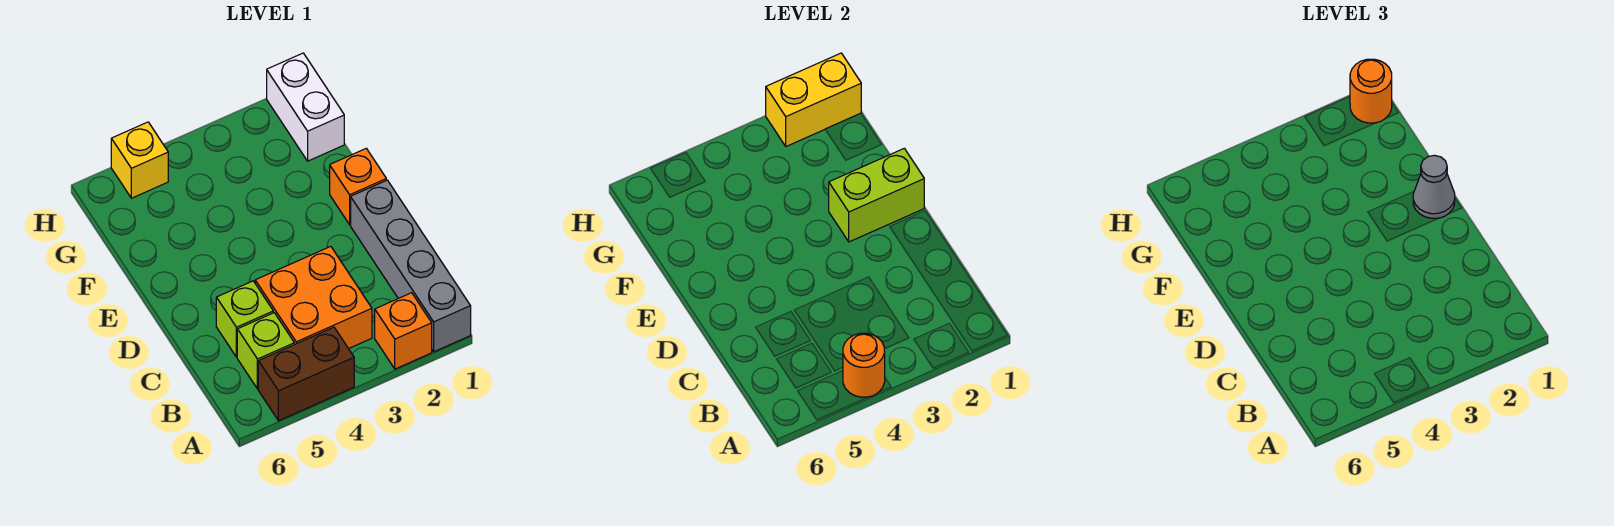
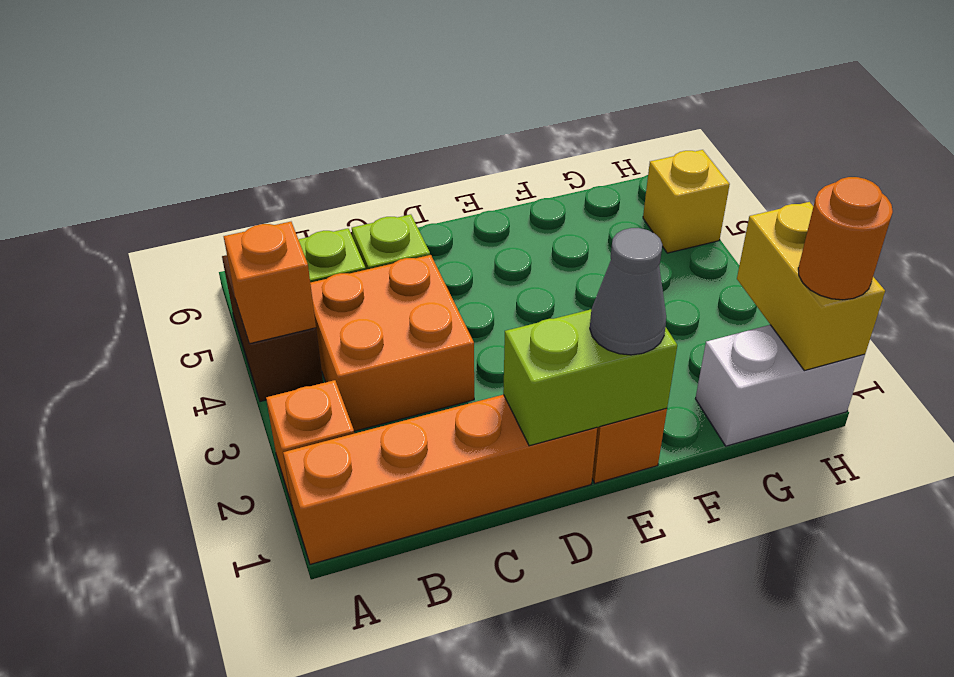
grey brick A1:D1 level 1 -> orange brick A1:D1 level 1
orange round brick A4 level 2 -> orange brick A4 level 2
lime brick E1:E2 level 2 -> lime brick D1:E1 level 2

